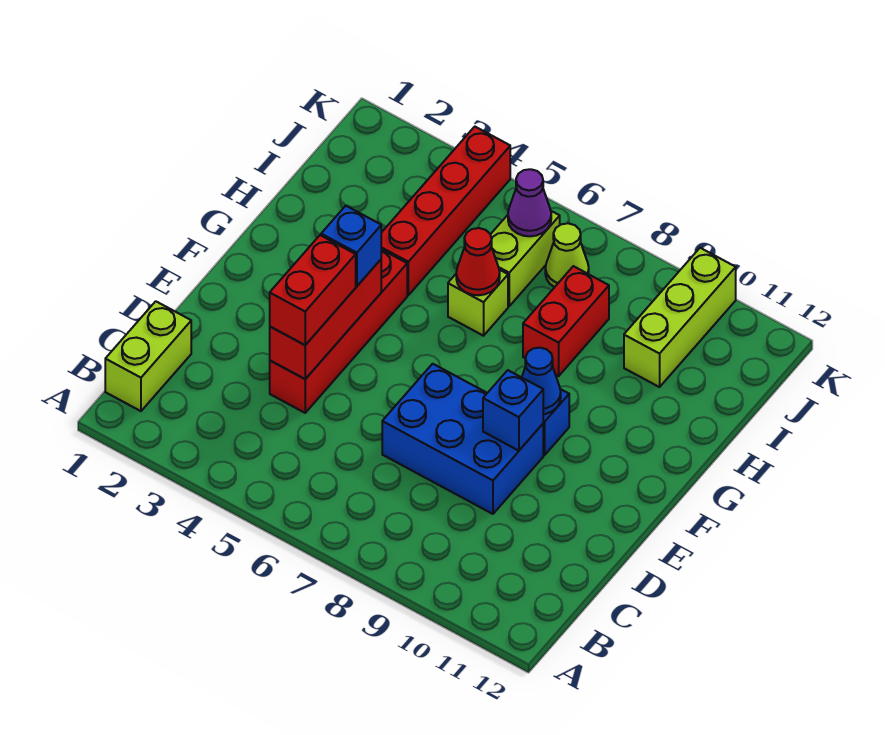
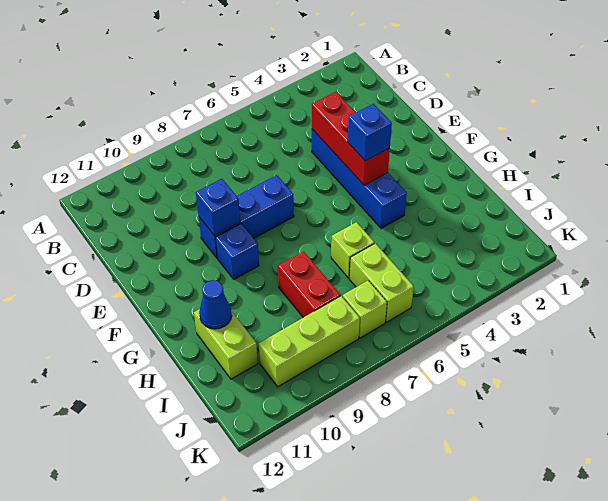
lime brick B1:C1 level 1 -> lime brick H11:I11 level 1
red brick D4:G4 level 1 -> blue brick D4:G4 level 1
red brick D4:E4 level 3 -> none
blue brick D7:E9 level 1 -> blue brick E7:E9 level 1
blue cone F9 level 2 -> blue cone H11 level 2
red brick H4:K4 level 1 -> none
red cone H6 level 2 -> none
lime brick I10:K10 level 1 -> lime brick J8:J10 level 1
purple cone J6 level 2 -> none
lime cone J7 level 1 -> lime brick J7 level 1

